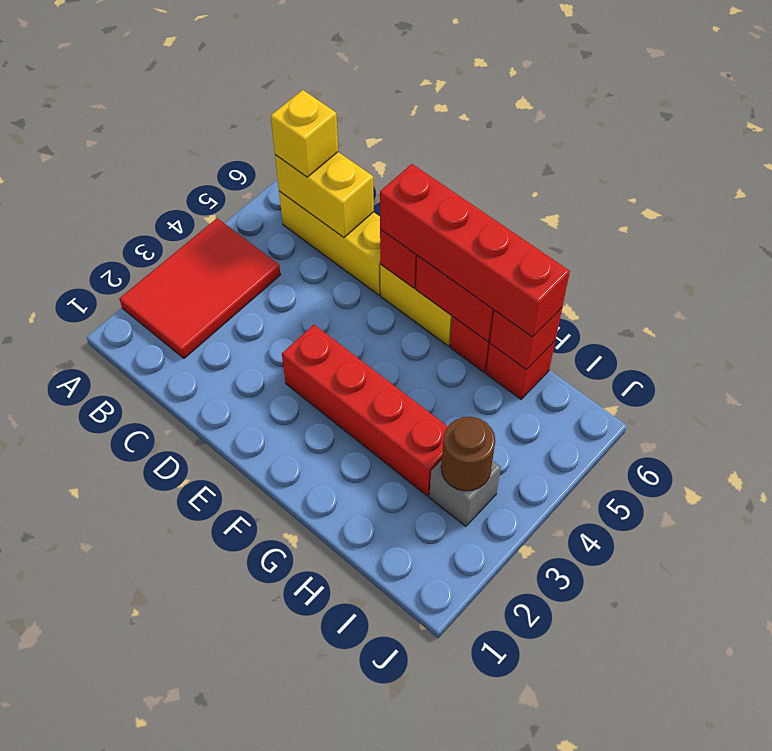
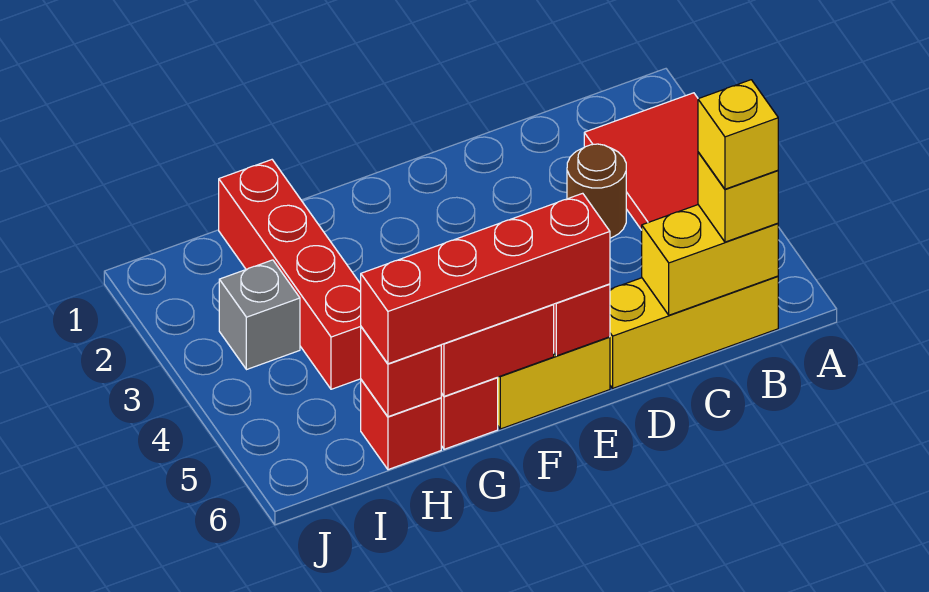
none -> yellow brick B6 level 4
red brick E3:H3 level 1 -> red brick H1:H4 level 1
brown round brick I3 level 2 -> brown round brick C3 level 1

